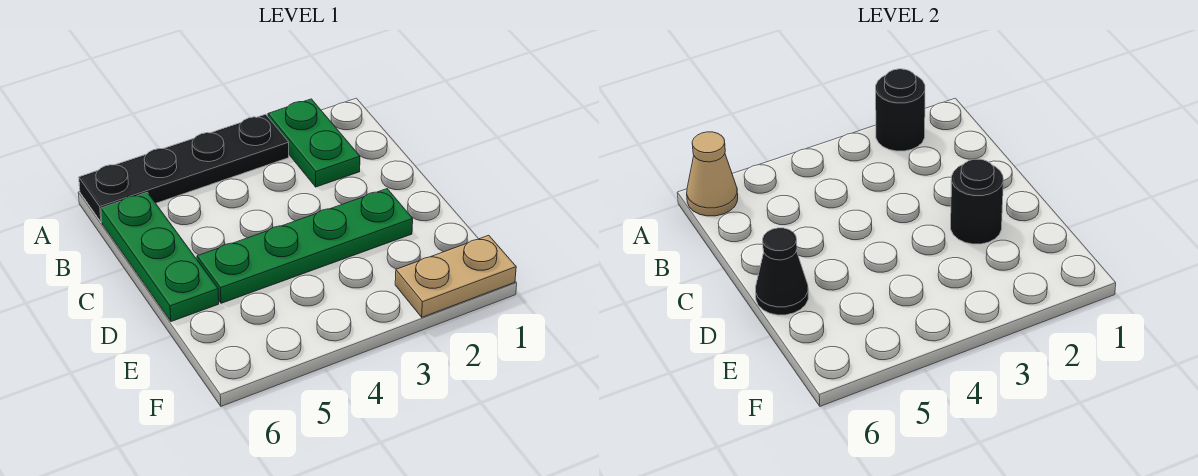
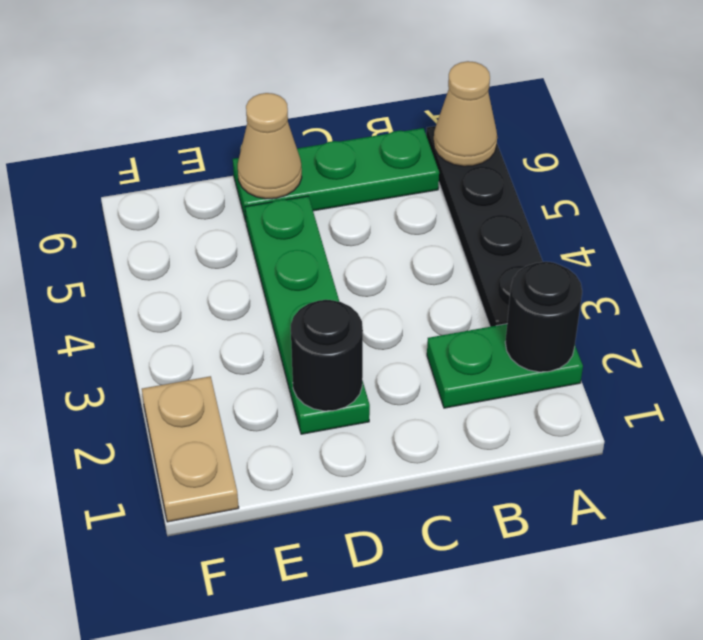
black cone D6 level 2 -> tan cone D6 level 2

